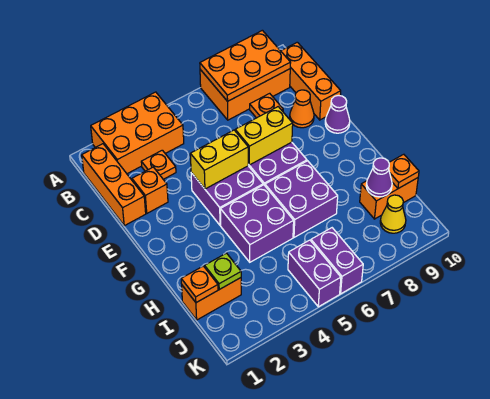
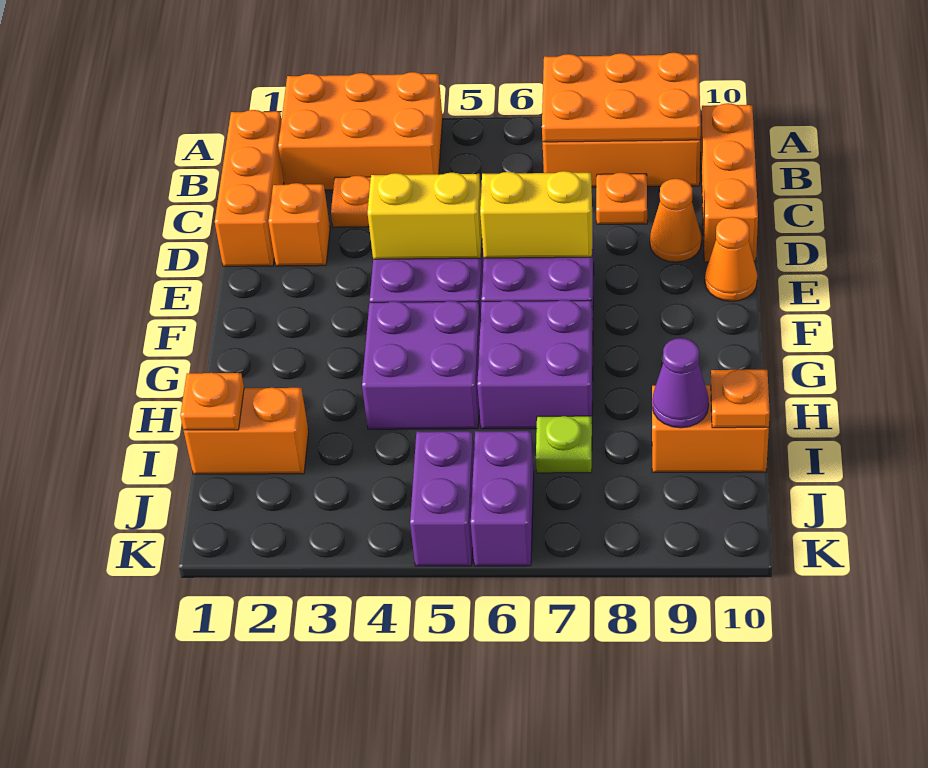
purple cone E10 level 1 -> orange cone E10 level 1
lime plate I2 level 2 -> lime plate I7 level 1
yellow cone J9 level 1 -> none

